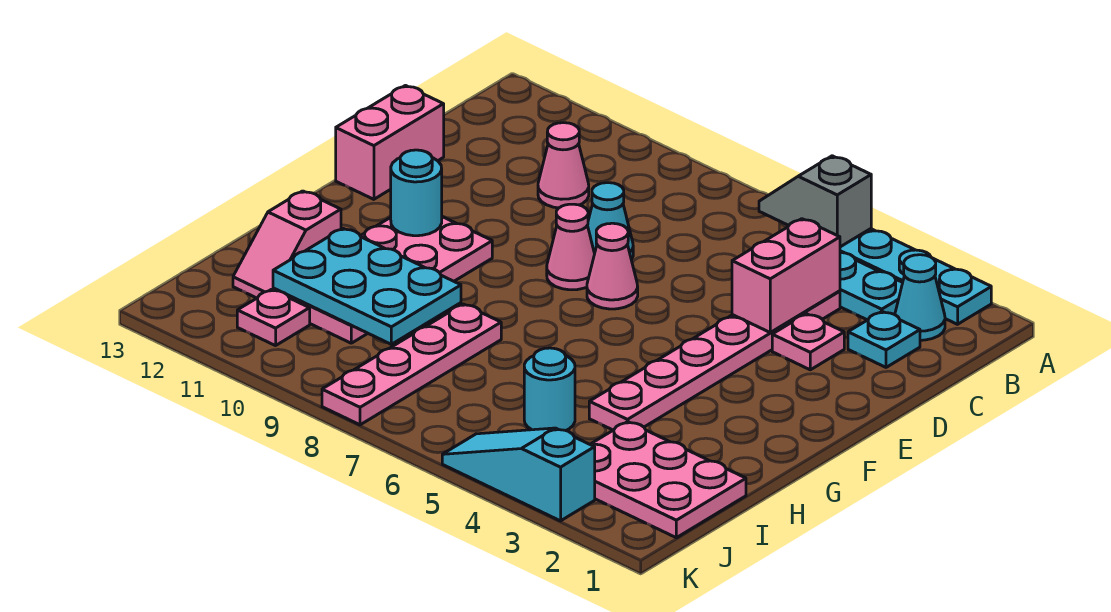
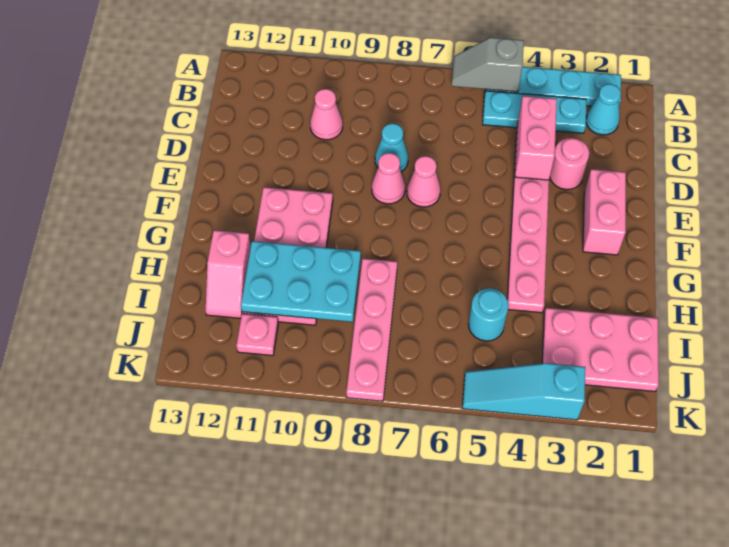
cyan plate C2 level 1 -> none
pink plate D3 level 1 -> pink round brick D3 level 1
pink brick D13:E13 level 1 -> pink brick E2:F2 level 1
cyan round brick F11 level 2 -> none

